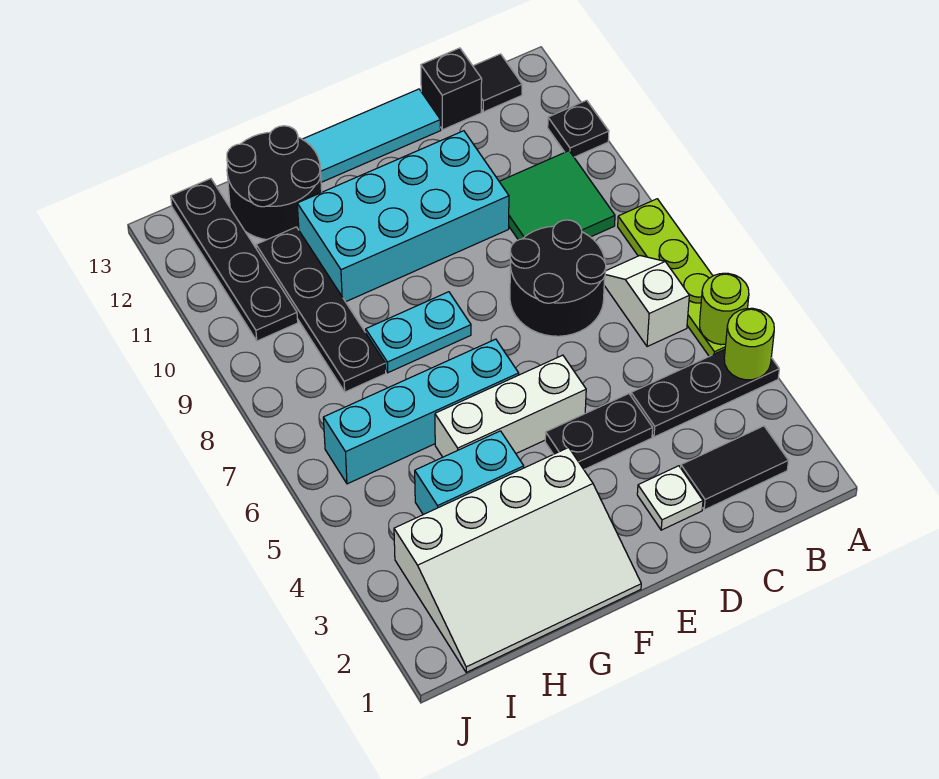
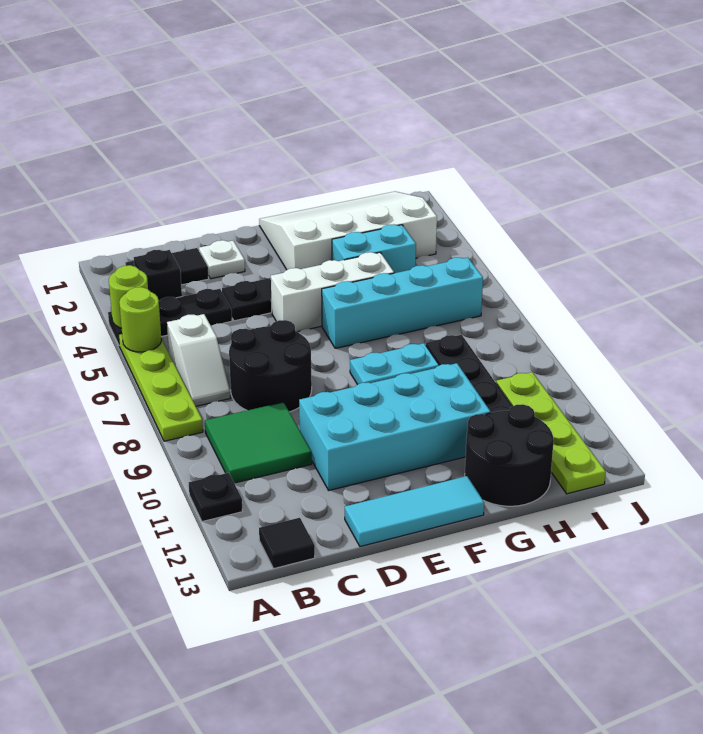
black brick C13 level 1 -> black brick B3 level 1
black plate I10:I13 level 1 -> lime plate I10:I13 level 1

